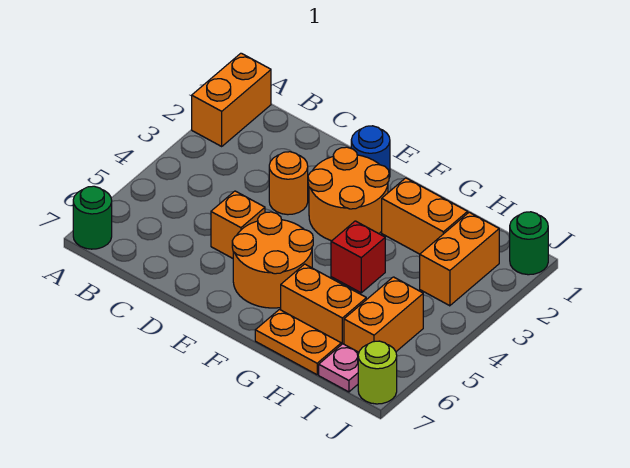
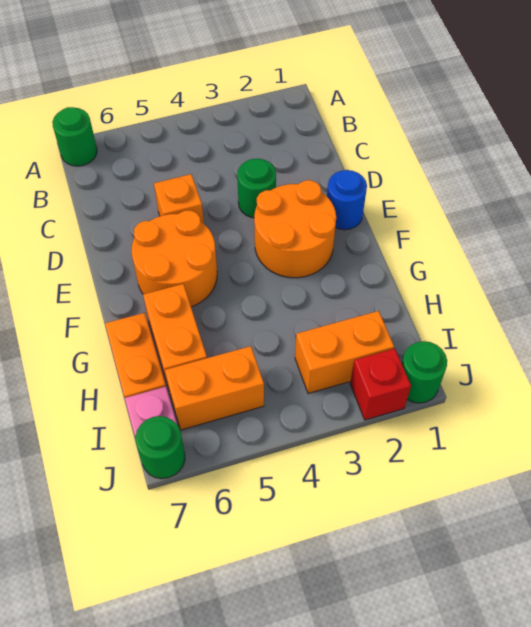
orange brick A1:A2 level 1 -> none
orange round brick D3 level 1 -> green round brick D3 level 1
orange brick G2:H2 level 1 -> none
red brick G4 level 1 -> red brick J2 level 1
lime round brick J7 level 1 -> green round brick J7 level 1

